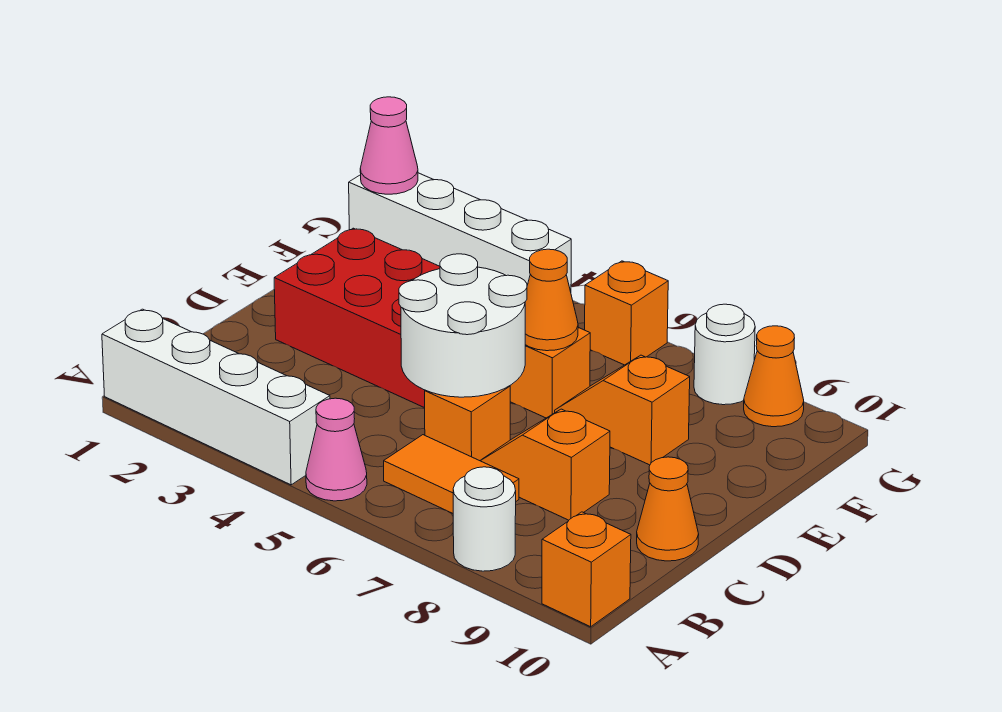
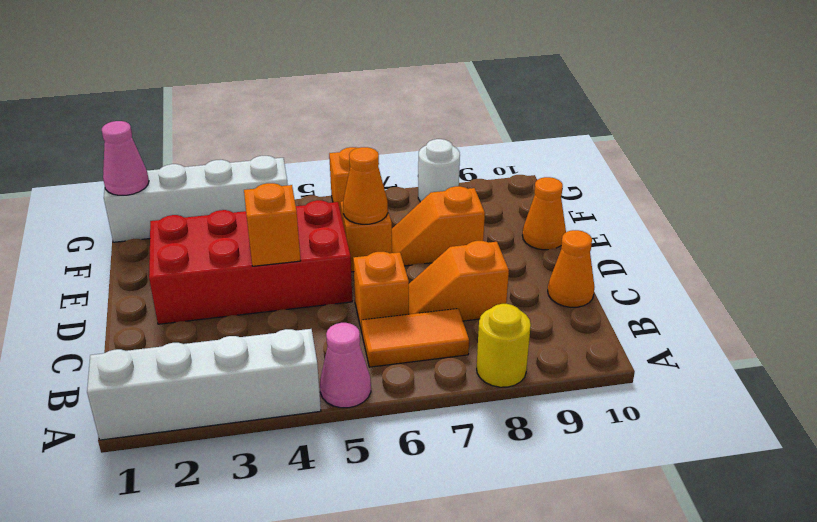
white round brick A8 level 1 -> yellow round brick A8 level 1
orange brick A10 level 1 -> orange brick D4 level 2
white round brick C5:D6 level 2 -> none
orange cone G9 level 1 -> orange cone E10 level 1

